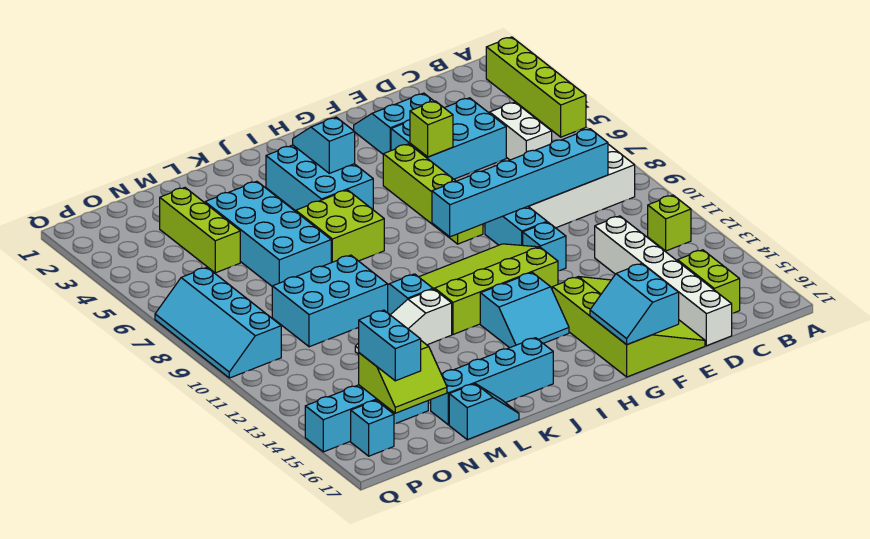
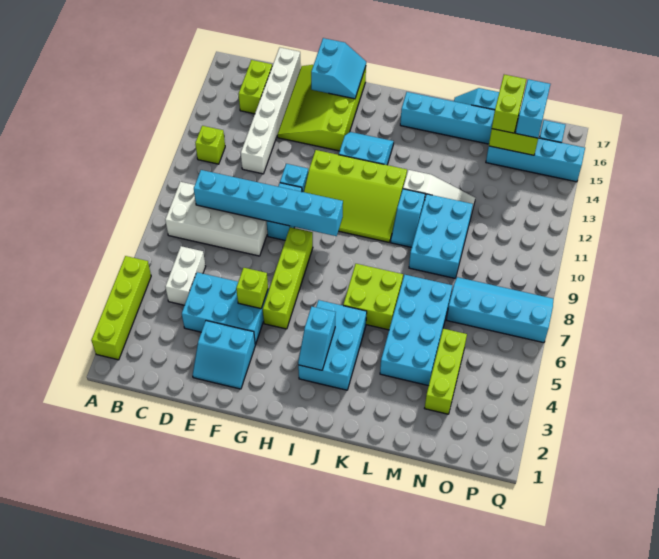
cyan brick L9:N10 level 1 -> cyan brick L9:M11 level 1
none -> lime brick N15:N16 level 3
cyan slope P7:Q10 level 1 top P -> cyan slope N7:Q8 level 1 top 7

